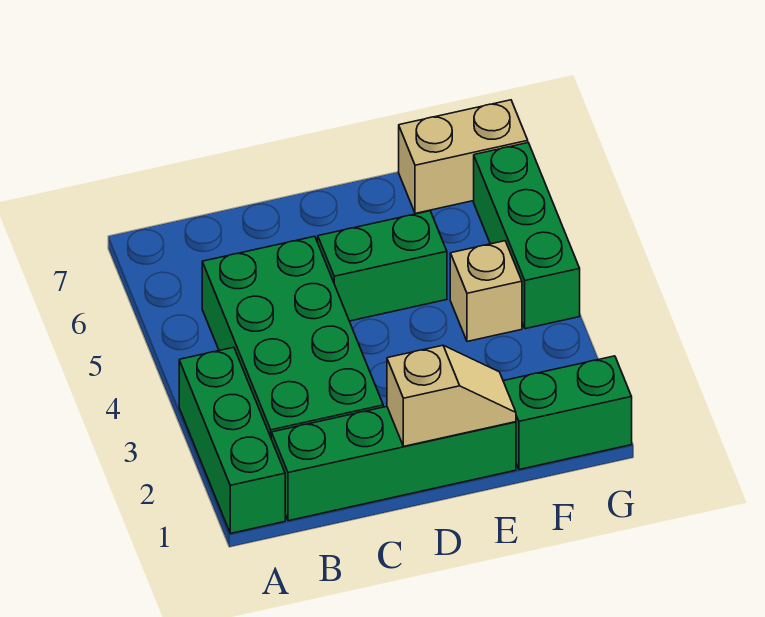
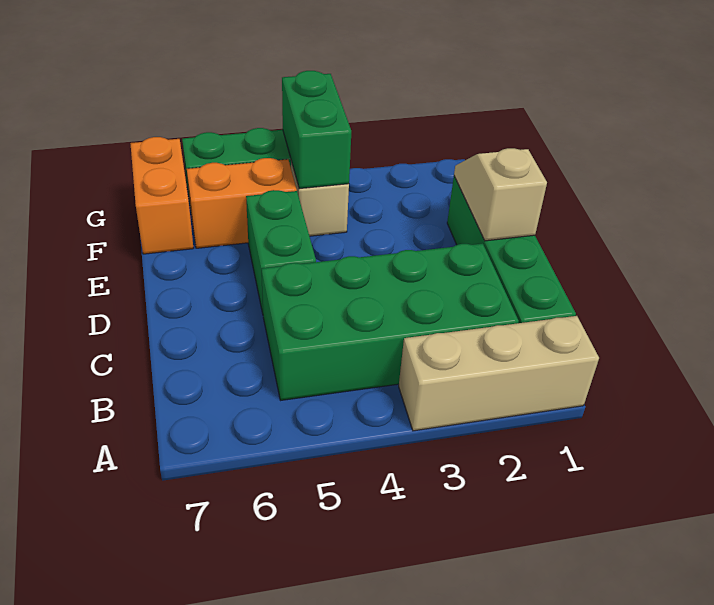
green brick A1:A3 level 1 -> tan brick A1:A3 level 1
green brick F1:G1 level 1 -> green brick F4:G4 level 2
none -> orange brick F5:F6 level 1
tan brick F7:G7 level 1 -> orange brick F7:G7 level 1

